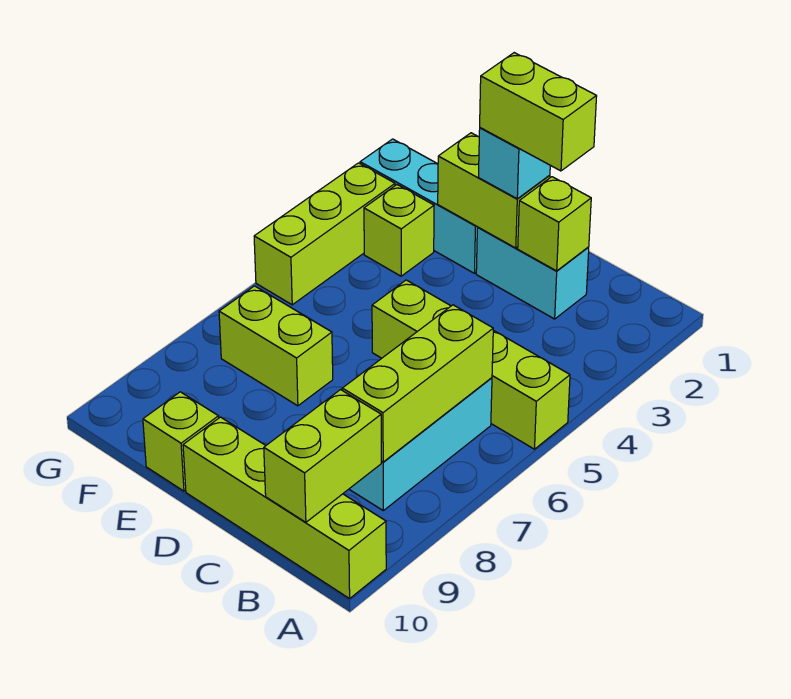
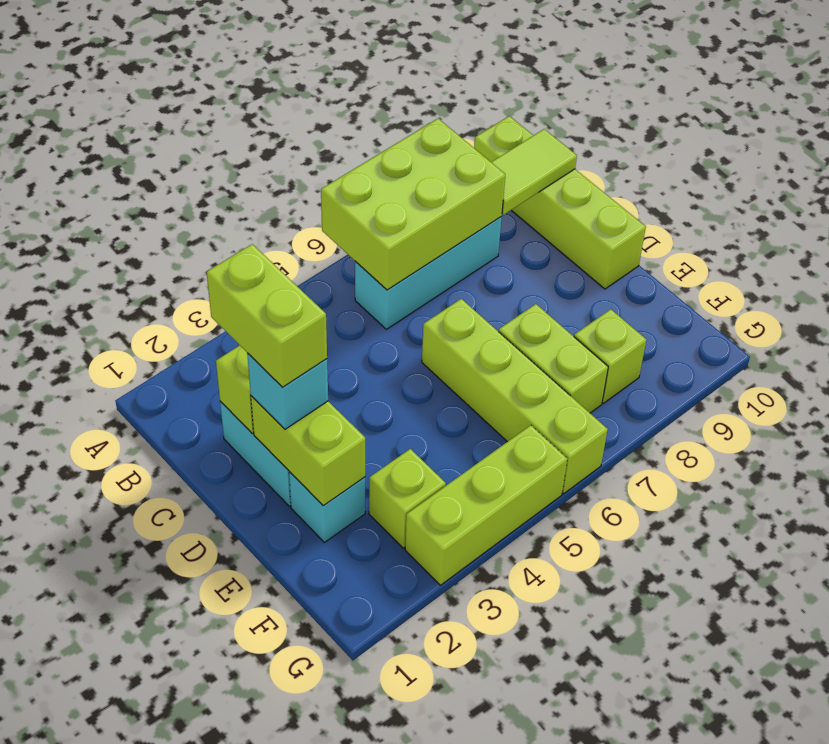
lime brick A5:D5 level 1 -> lime brick D6:G6 level 1
lime brick B6:B8 level 2 -> lime brick A6:B8 level 2
lime brick B9:B10 level 2 -> lime tile B9:B10 level 2
cyan brick E2:G2 level 1 -> cyan brick E2 level 1
lime brick E10 level 1 -> lime brick F8 level 1

